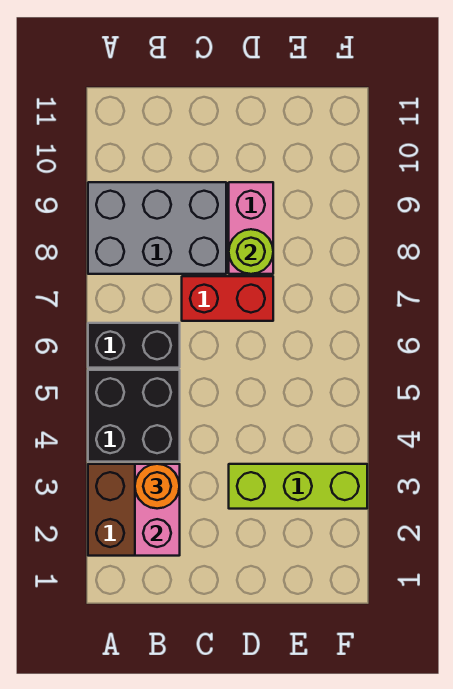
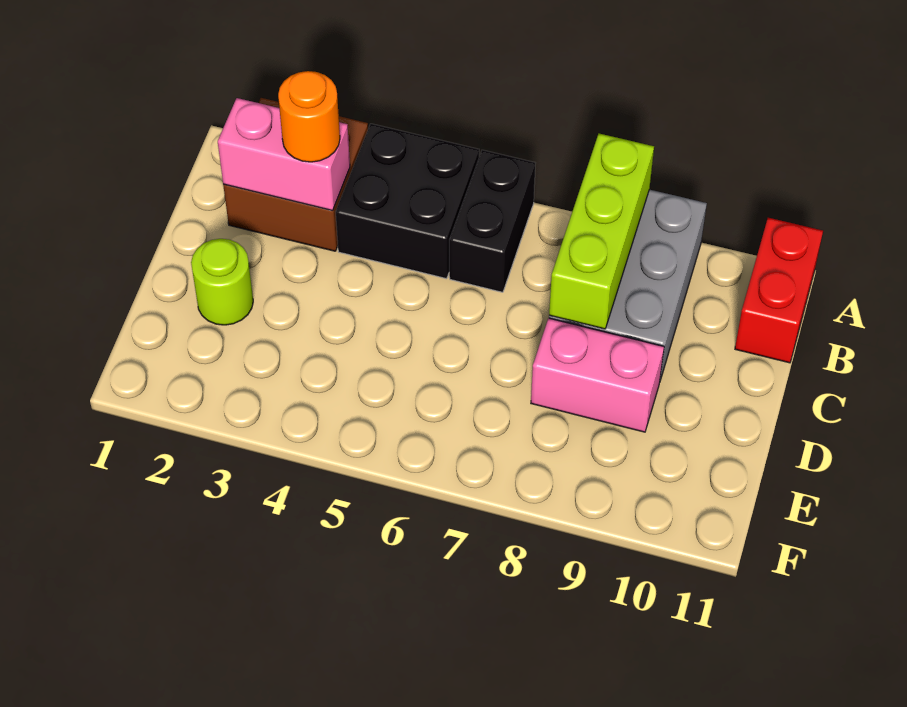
red brick C7:D7 level 1 -> red brick A11:B11 level 1
lime brick D3:F3 level 1 -> lime brick A8:C8 level 2
lime round brick D8 level 2 -> lime round brick D2 level 1

